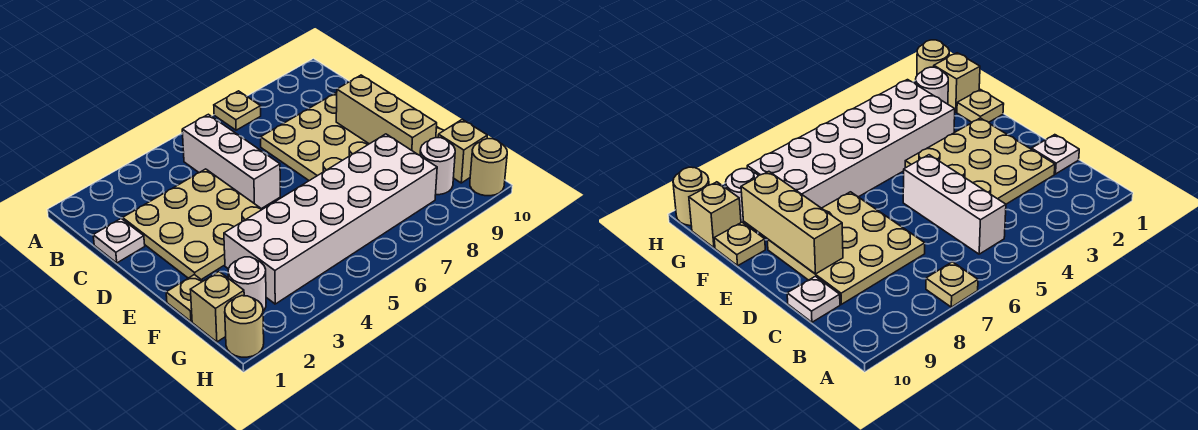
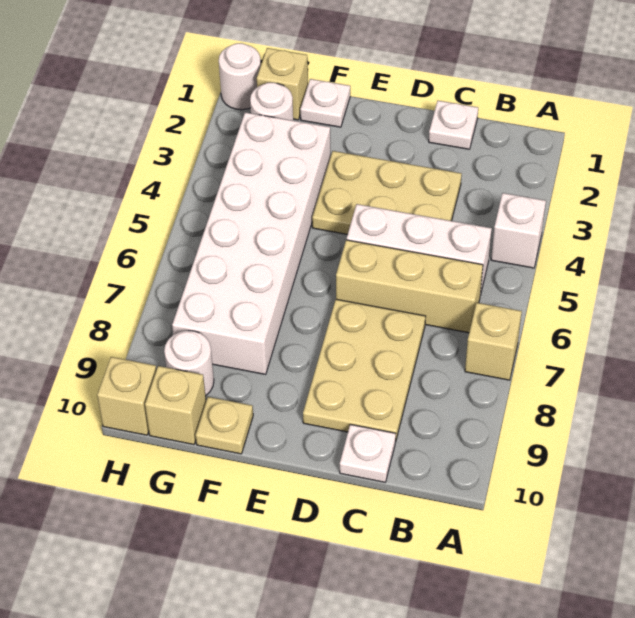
none -> white brick A4 level 1
tan plate A7 level 1 -> tan brick A7 level 1
tan plate C2:E4 level 1 -> tan plate C3:E4 level 1
tan plate C7:E9 level 1 -> tan plate C7:D9 level 1
tan brick D9:F9 level 2 -> tan brick B6:D6 level 1
tan plate F1 level 1 -> white plate F1 level 1
tan round brick H1 level 1 -> white round brick H1 level 1
tan round brick H10 level 1 -> tan brick H10 level 1

